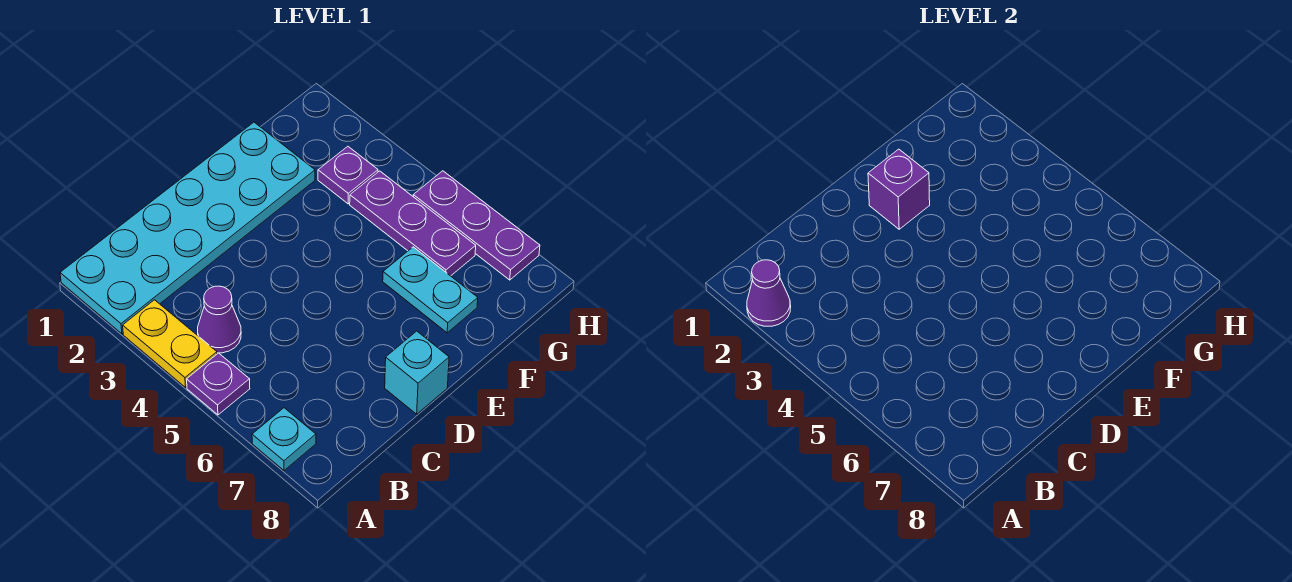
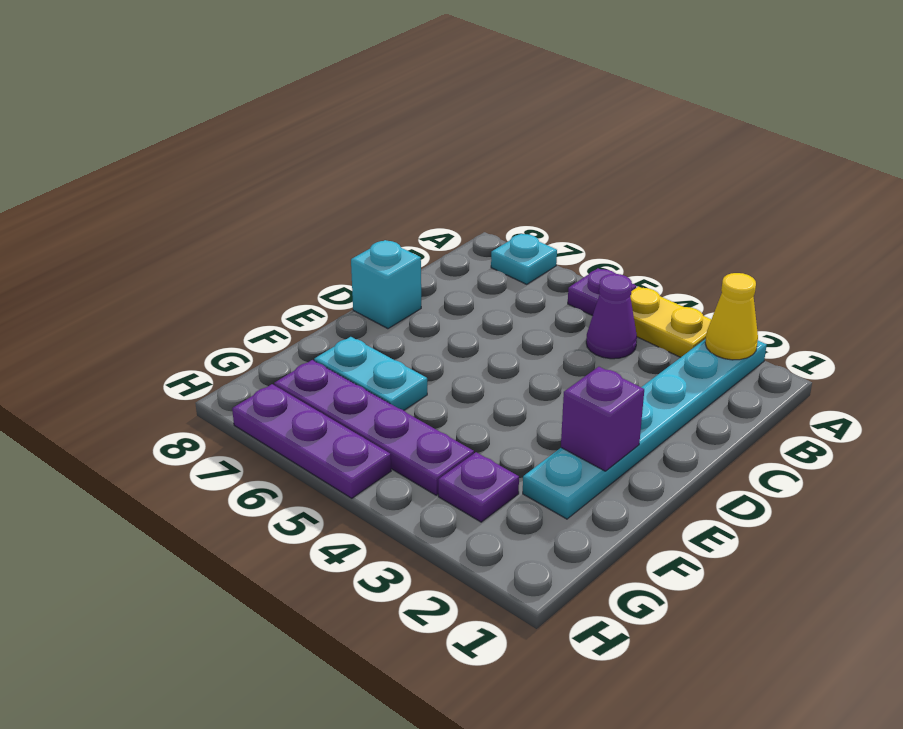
cyan plate A1:F2 level 1 -> cyan plate A2:F2 level 1
purple cone A2 level 2 -> yellow cone A2 level 2
purple plate G4:G6 level 1 -> purple plate G4:G7 level 1

